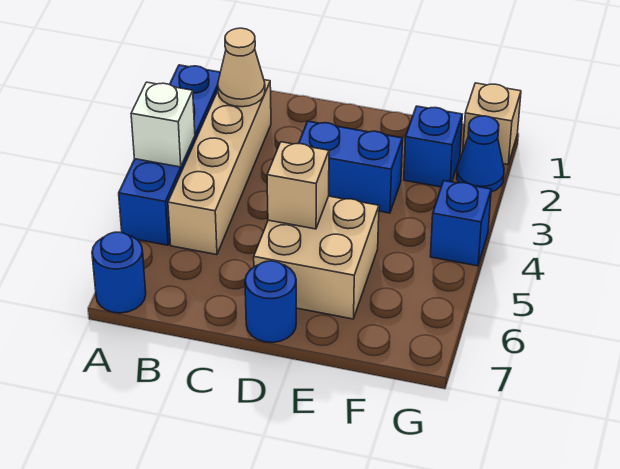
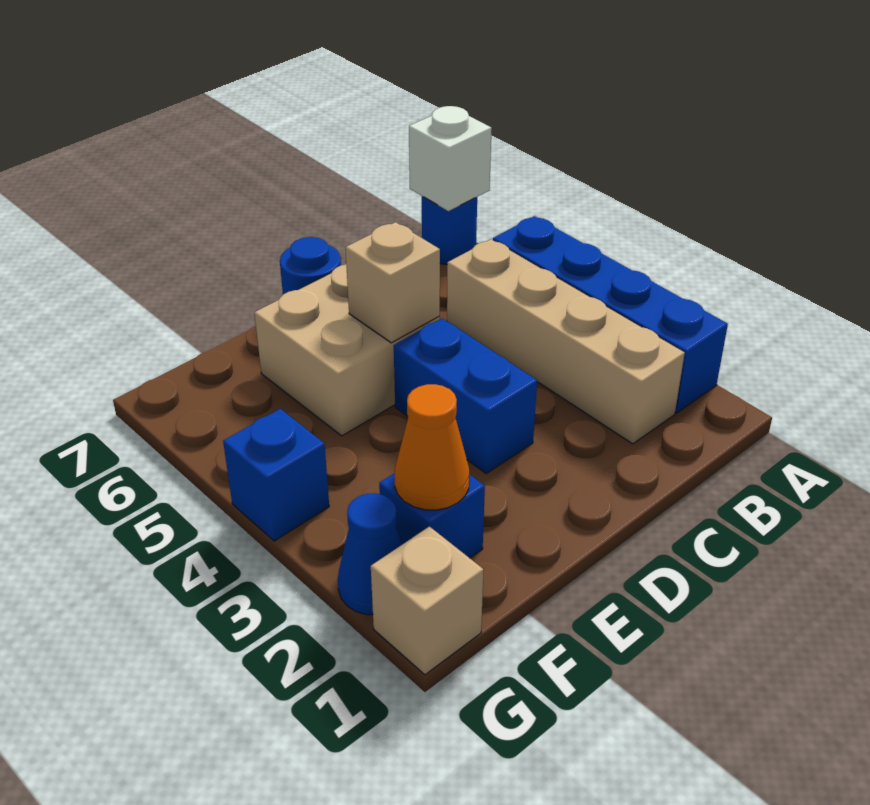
white brick A4 level 2 -> white brick A7 level 2
tan cone B2 level 2 -> none
blue brick D3:E3 level 1 -> blue brick D3:D4 level 1
none -> orange cone F2 level 2

